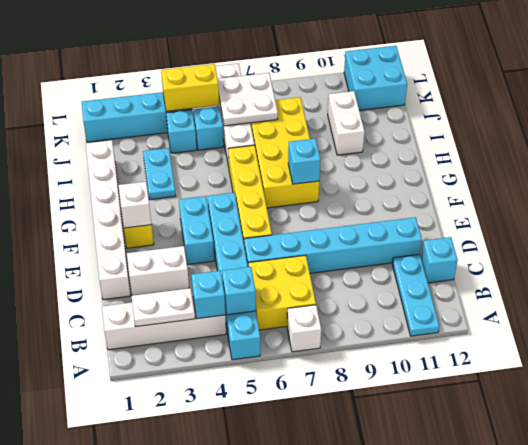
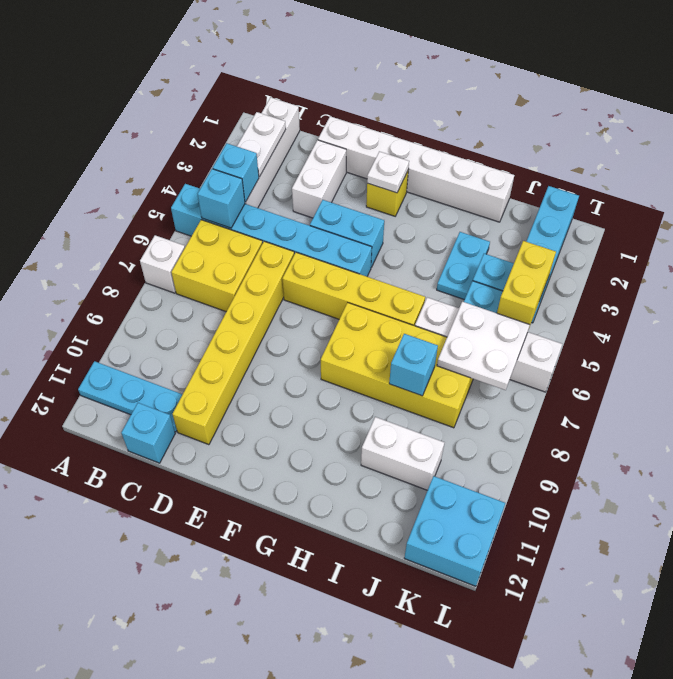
cyan brick D6:D11 level 1 -> yellow brick D6:D11 level 1
white brick F2 level 2 -> white plate F2 level 2
cyan brick G8 level 2 -> cyan brick I8 level 2
cyan plate H3:I3 level 1 -> cyan plate I3:I4 level 1

